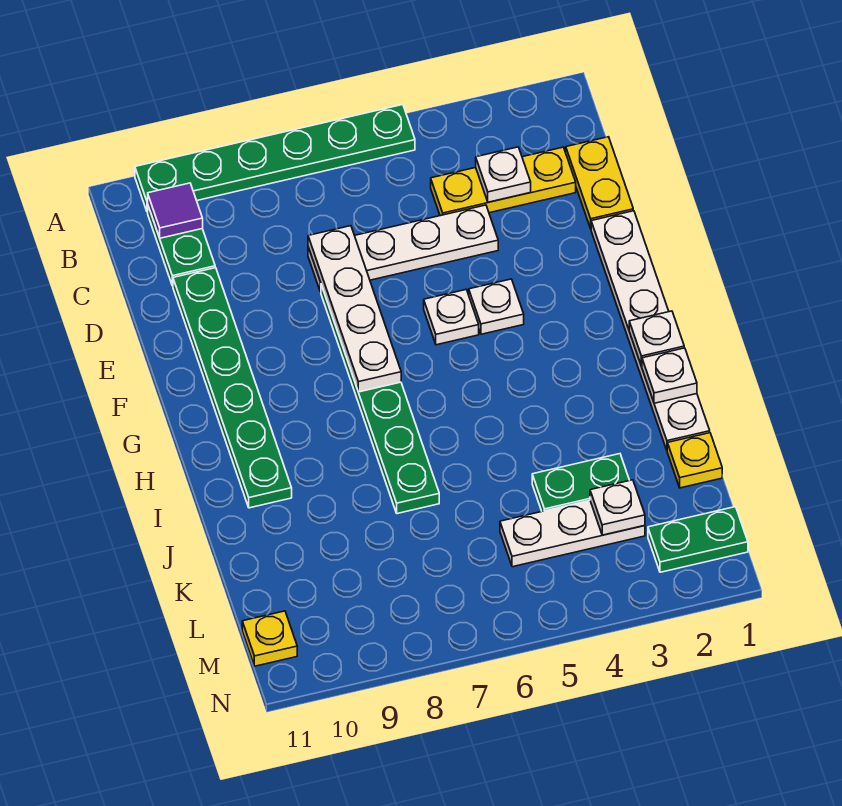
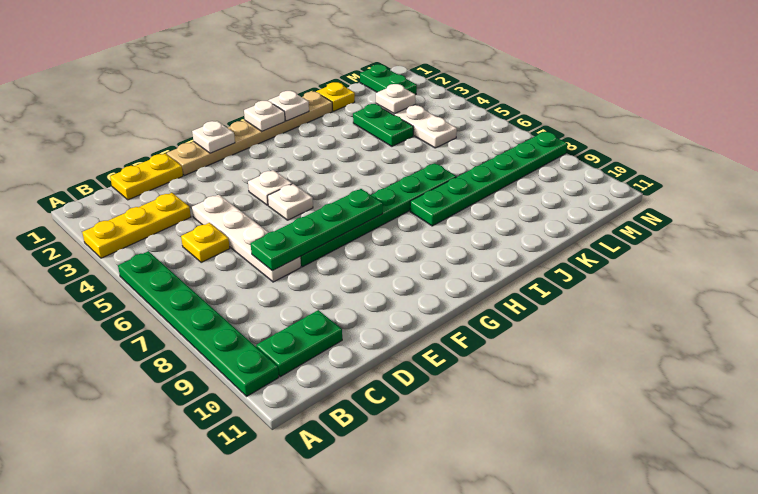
purple tile B10 level 2 -> none
yellow plate C2:C4 level 1 -> yellow plate A3:C3 level 1
white plate C3 level 2 -> white plate F1 level 2
white plate D7:G7 level 2 -> green plate D7:G7 level 2
green plate D10:I10 level 1 -> green plate I8:N8 level 1
white plate E1:J1 level 1 -> tan plate E1:J1 level 1
yellow plate M11 level 1 -> yellow plate C5 level 1

